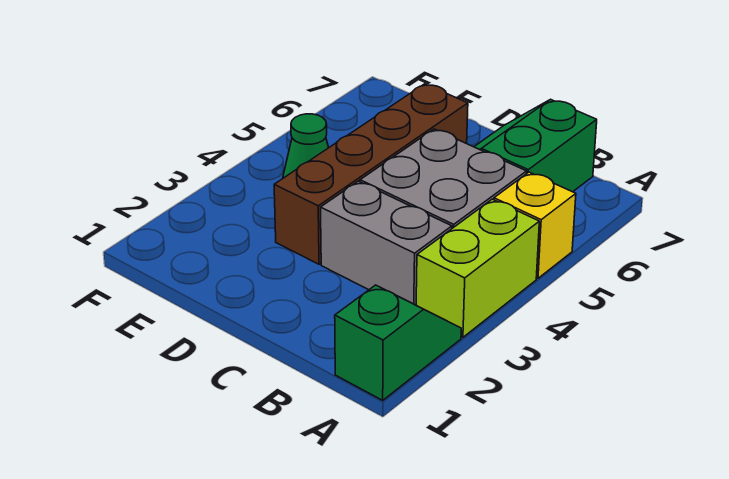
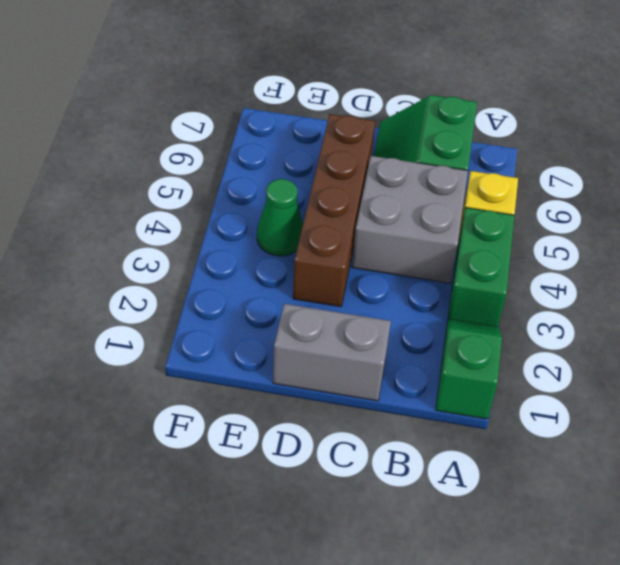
lime brick A3:A4 level 1 -> green brick A3:A4 level 1
grey brick B3:C3 level 1 -> grey brick C1:D1 level 1

